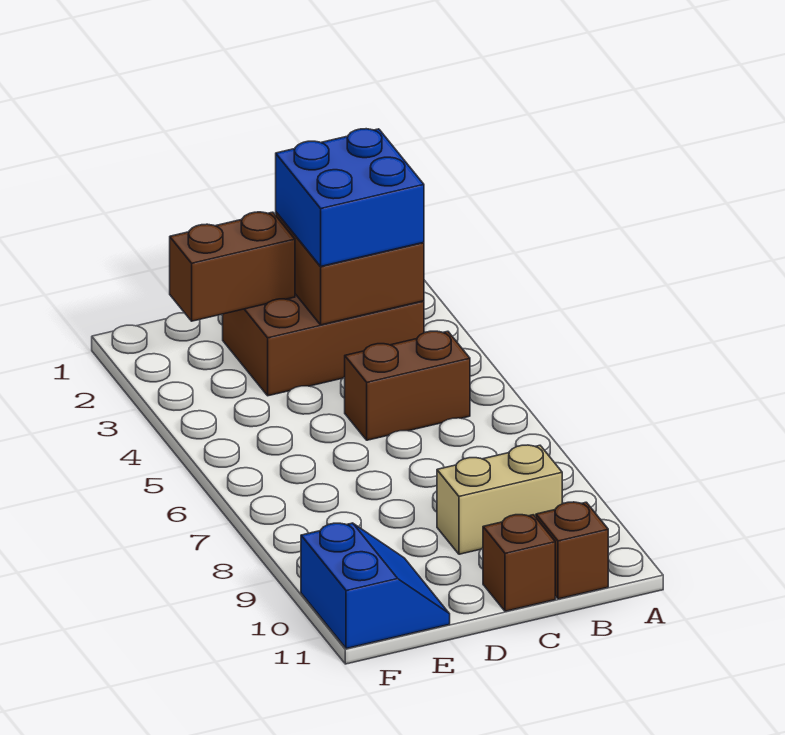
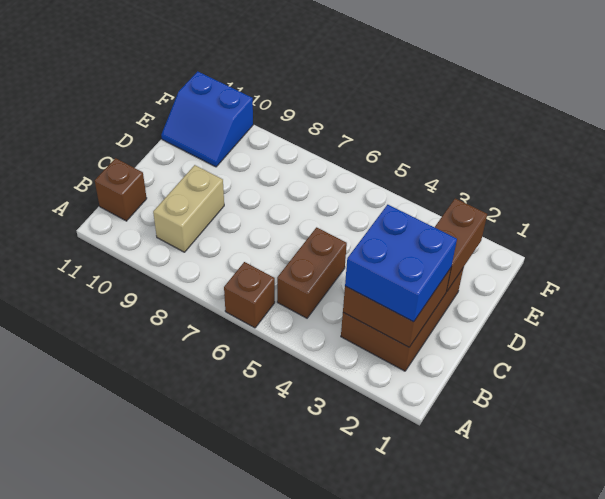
brown brick C11 level 1 -> brown brick A6 level 1

